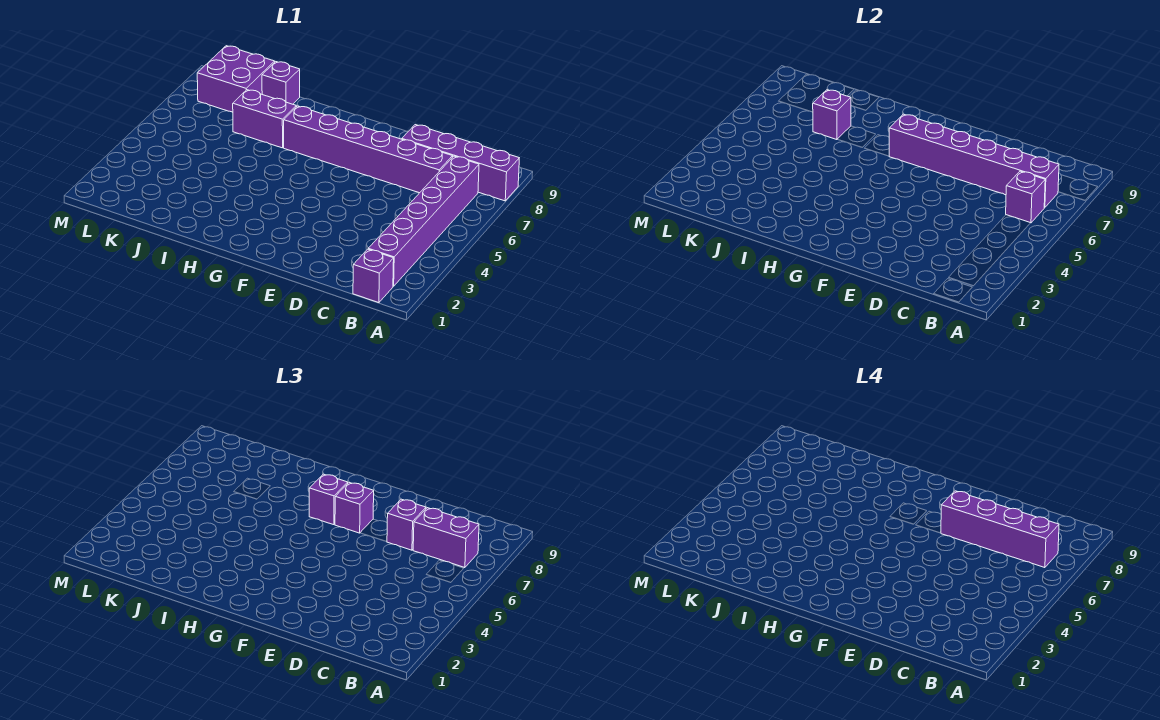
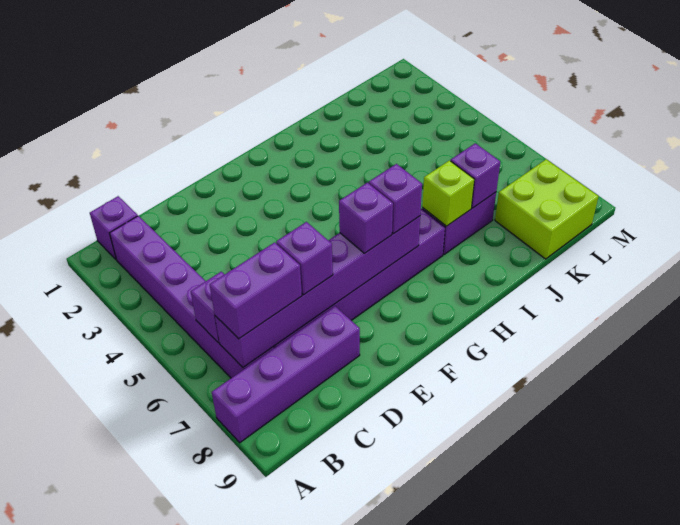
purple brick B7:E7 level 4 -> none
none -> lime brick I7 level 2
purple brick J9 level 1 -> none
purple brick K8:L9 level 1 -> lime brick K8:L9 level 1

